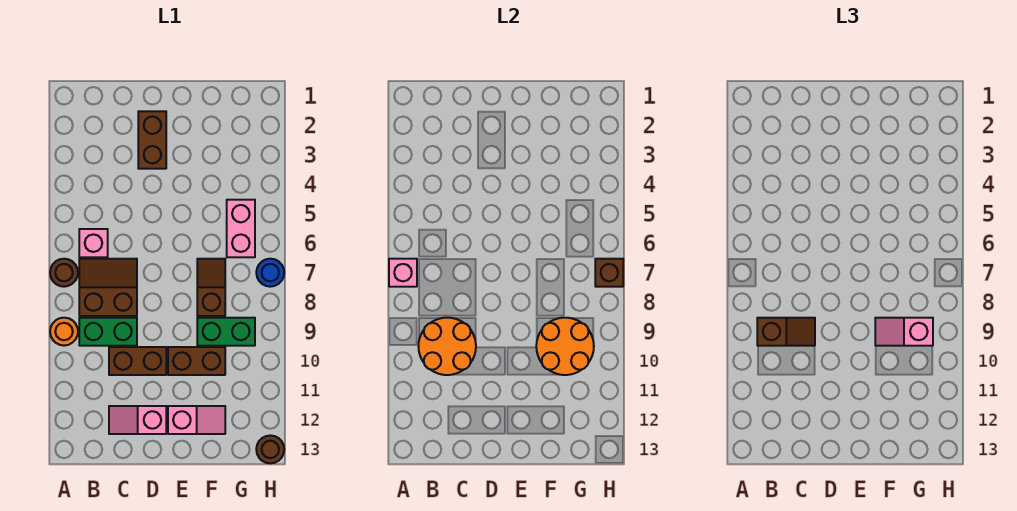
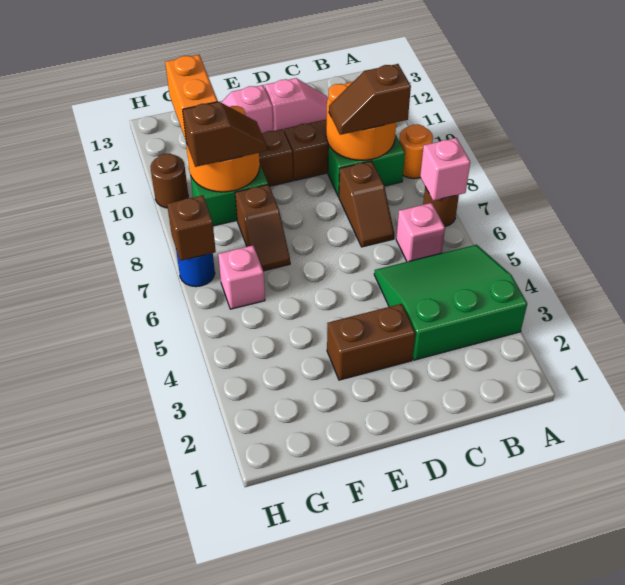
none -> green slope A3:C5 level 1 top 3
brown slope B7:C8 level 1 top 8 -> brown slope C7:C8 level 1 top 8
brown brick D2:D3 level 1 -> brown brick D3:E3 level 1
pink slope F9:G9 level 3 top G -> brown slope F9:G9 level 3 top G
pink brick G5:G6 level 1 -> pink brick G6 level 1
none -> orange brick G10:G11 level 3
brown round brick H13 level 1 -> brown round brick H10 level 1

